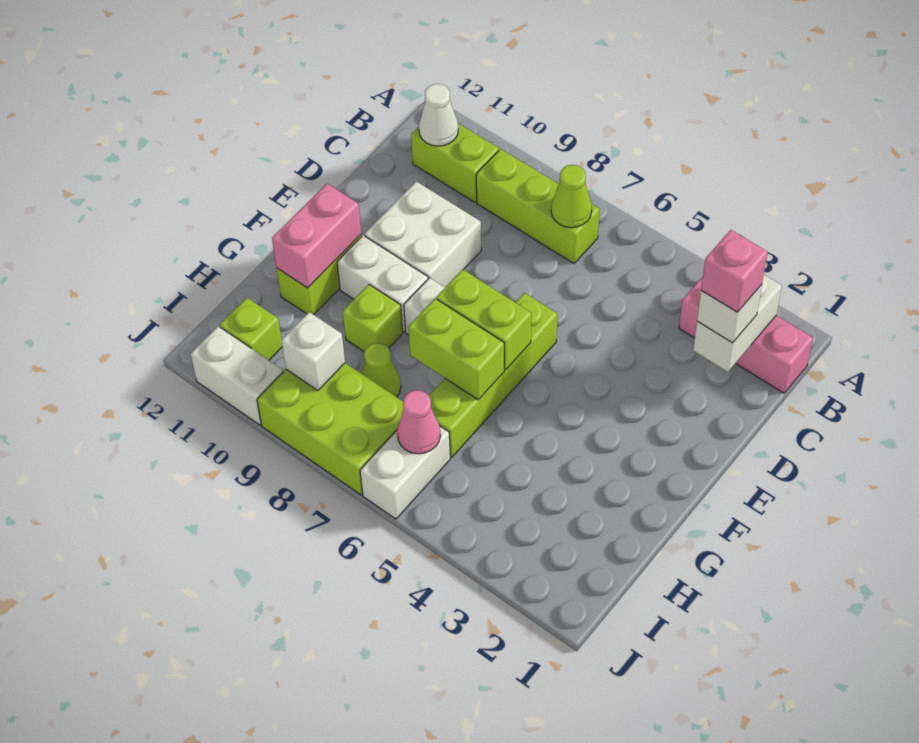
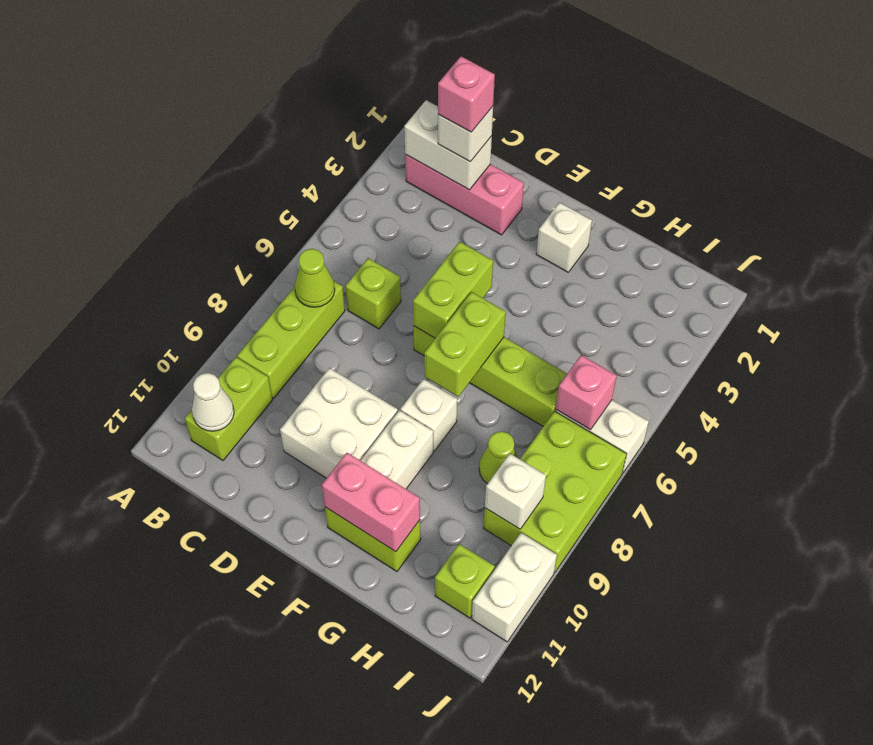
pink brick B1:B3 level 1 -> pink brick B2:D2 level 1
none -> white brick F2 level 1
lime brick G6:G7 level 2 -> lime brick E5:E6 level 2
lime brick G9 level 1 -> lime brick C6 level 1
pink cone I6 level 2 -> pink brick I6 level 2

